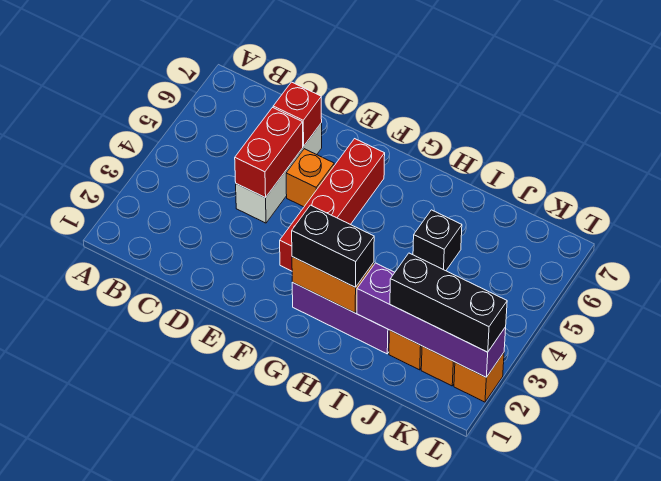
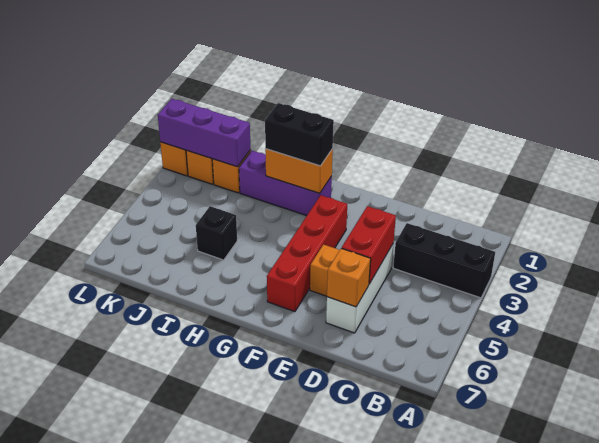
red brick D6 level 2 -> orange brick D6 level 2
purple brick I2:L2 level 2 -> purple brick J2:L2 level 2
black brick J2:L2 level 3 -> black brick A3:C3 level 1

